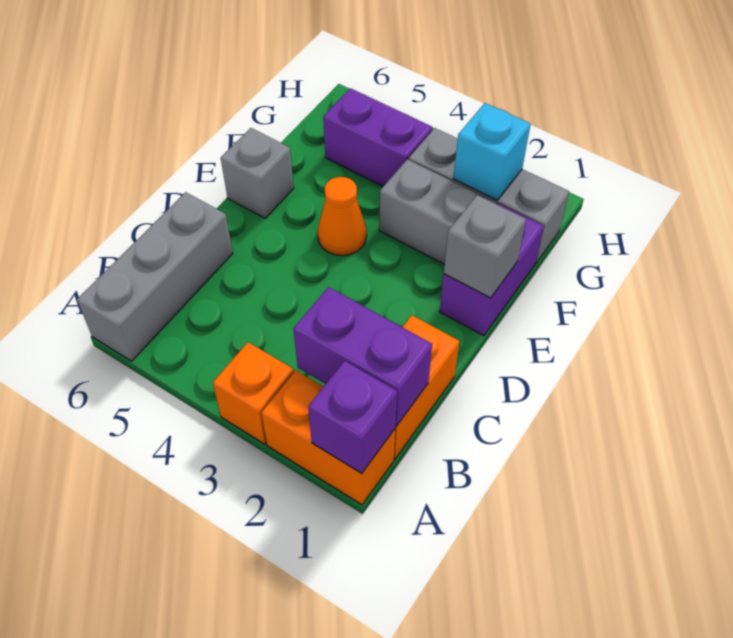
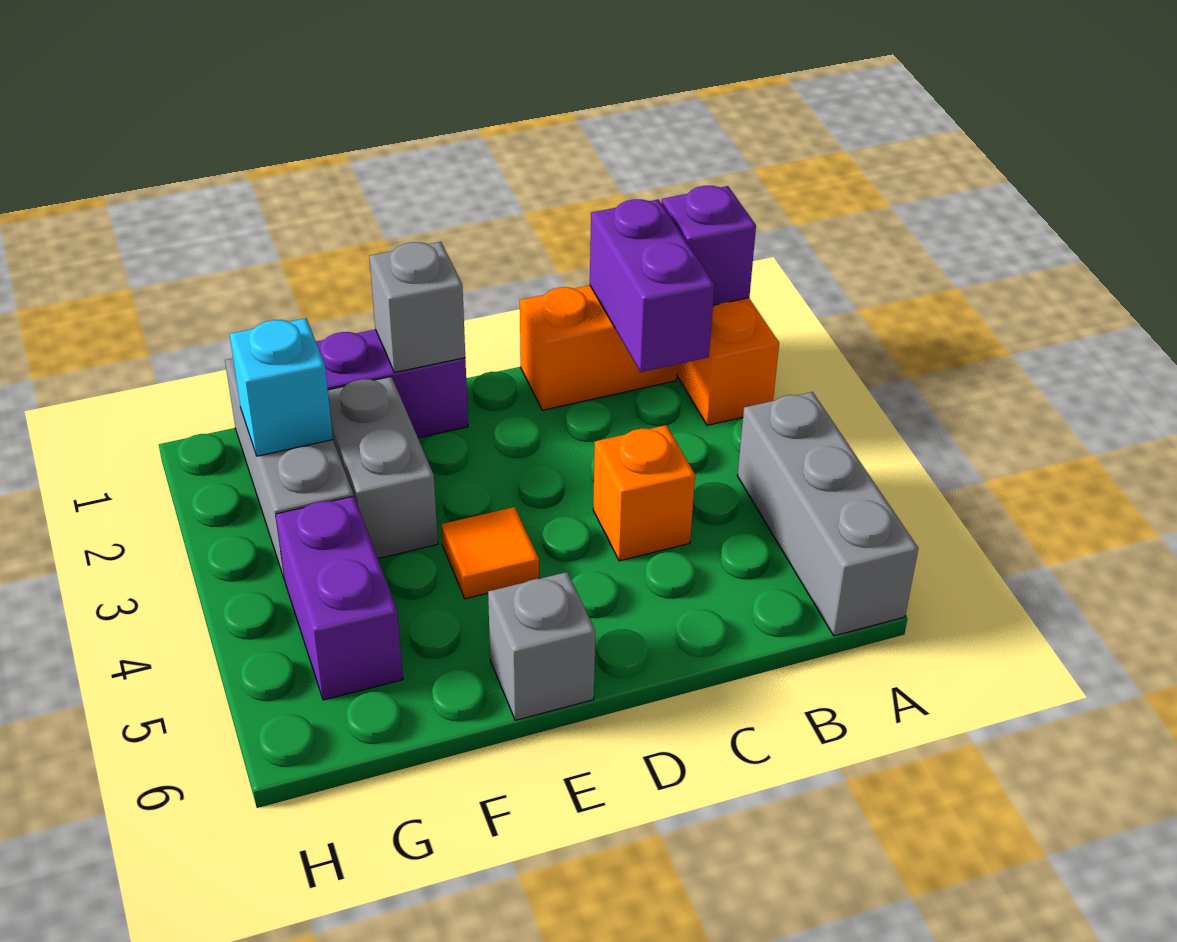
orange brick A3 level 1 -> orange brick C4 level 1
grey brick A6:C6 level 1 -> grey brick A4:A6 level 1
orange cone E4 level 1 -> orange tile E4 level 1

